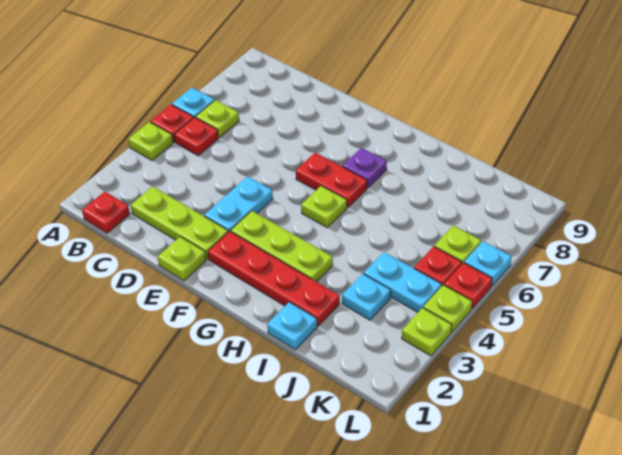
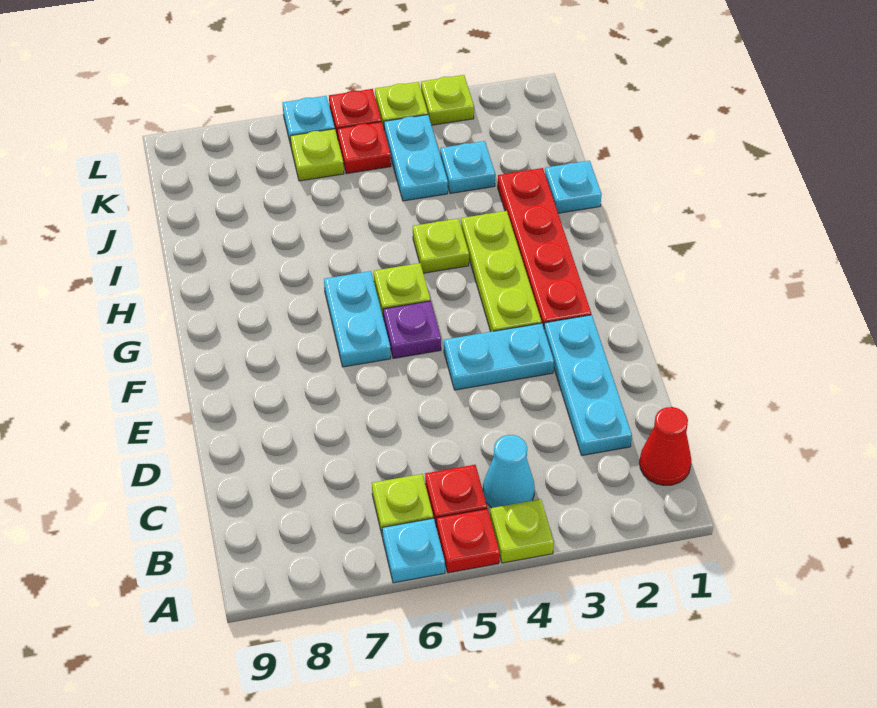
red plate B1 level 1 -> red cone B1 level 1
none -> cyan cone B4 level 1
lime plate C2:E2 level 1 -> cyan plate C2:E2 level 1
lime plate E1 level 1 -> lime plate H4 level 1
red plate F6:G6 level 1 -> cyan plate F6:G6 level 1
purple plate G7 level 1 -> purple plate F5 level 1

